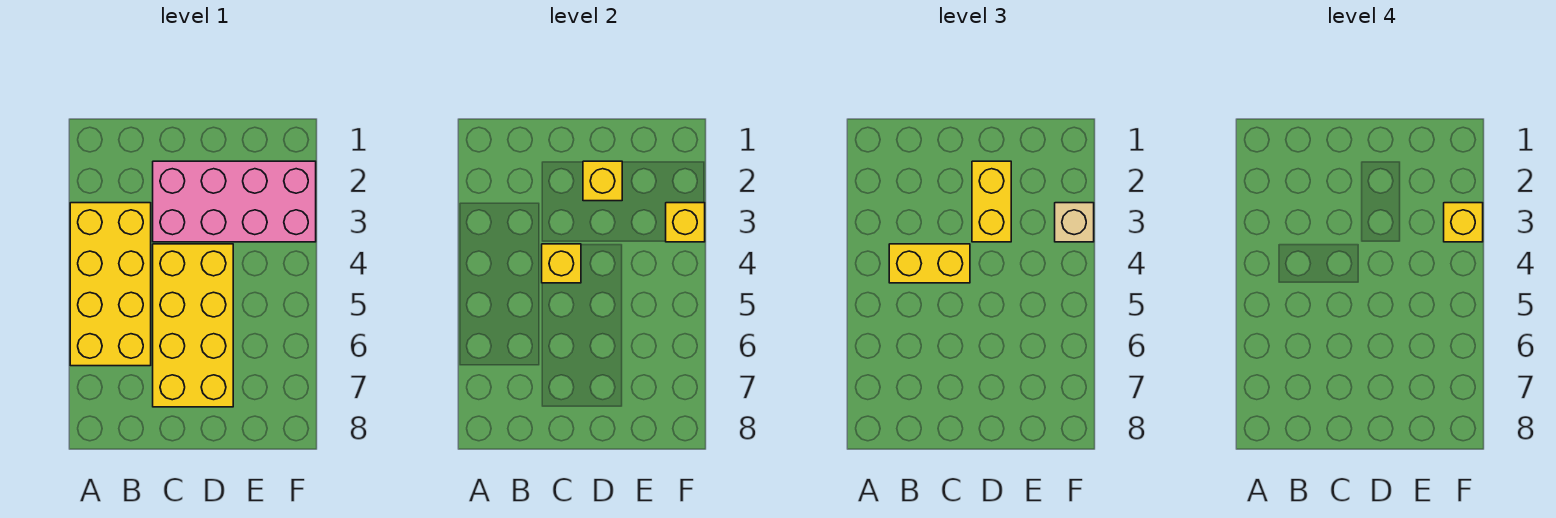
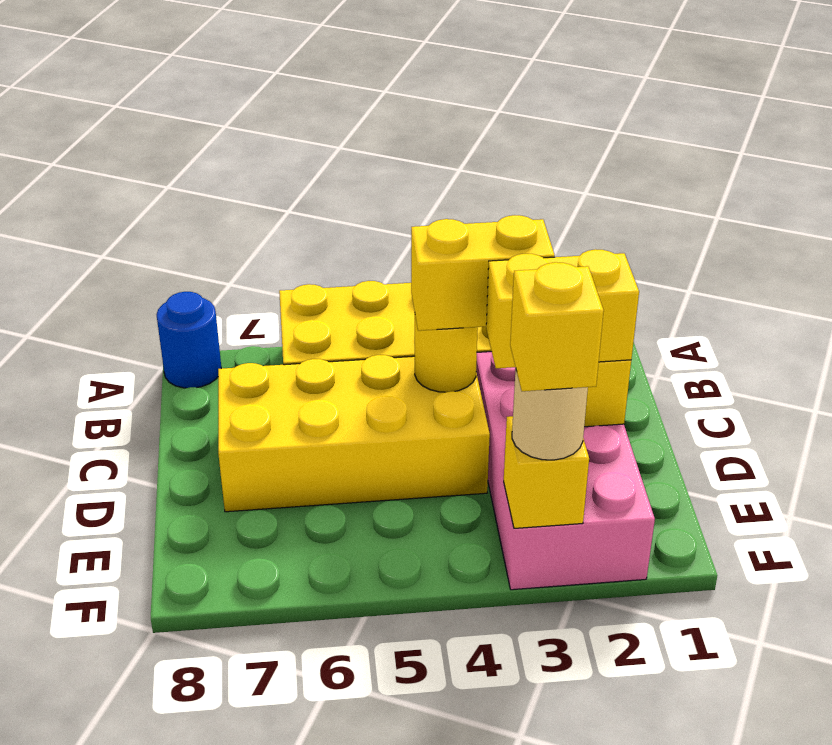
none -> blue round brick A8 level 1
yellow brick B4:C4 level 3 -> yellow brick C3:C4 level 3
yellow brick C4 level 2 -> yellow round brick C4 level 2
tan brick F3 level 3 -> tan round brick F3 level 3

